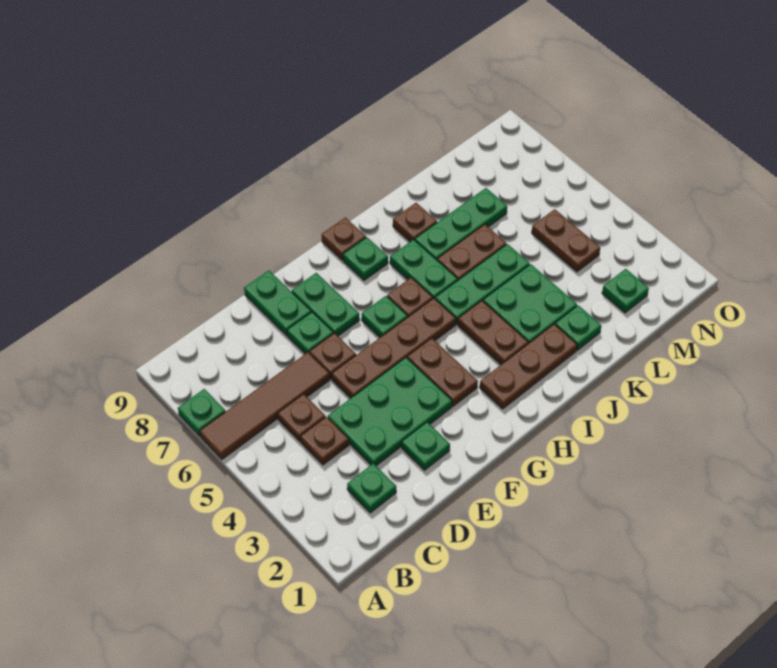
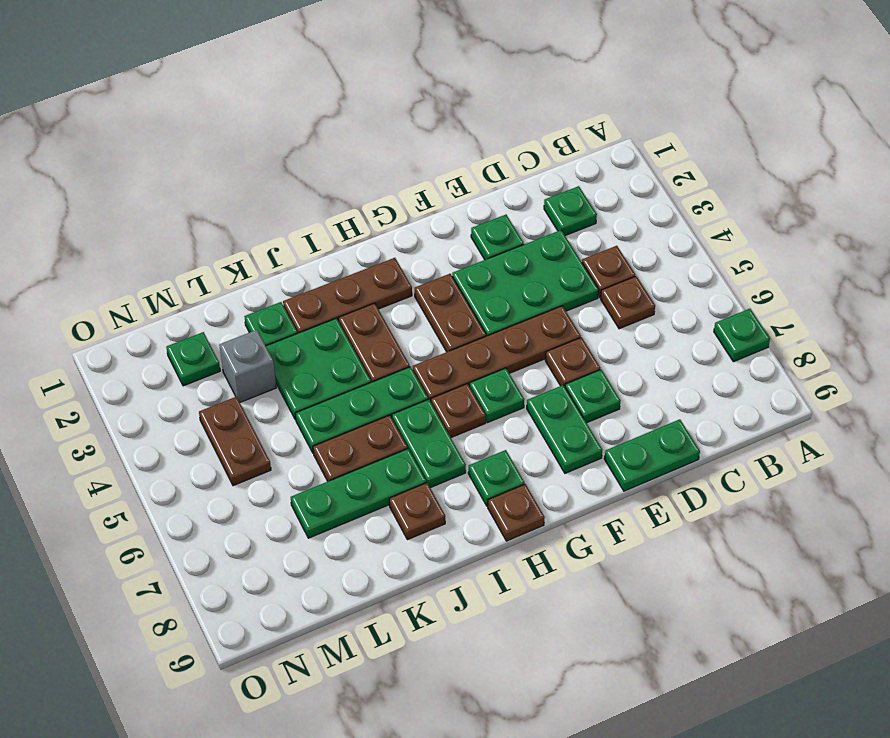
brown tile A6:D6 level 1 -> none
green plate E8:E9 level 1 -> green plate D9:E9 level 1
none -> grey brick L3 level 1

